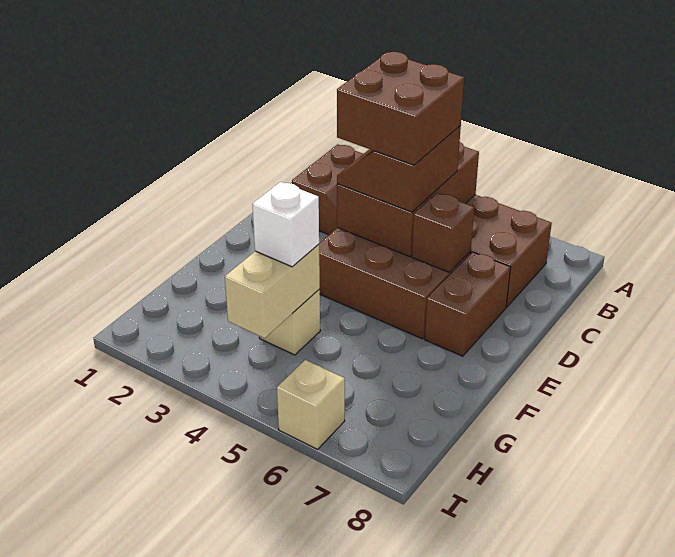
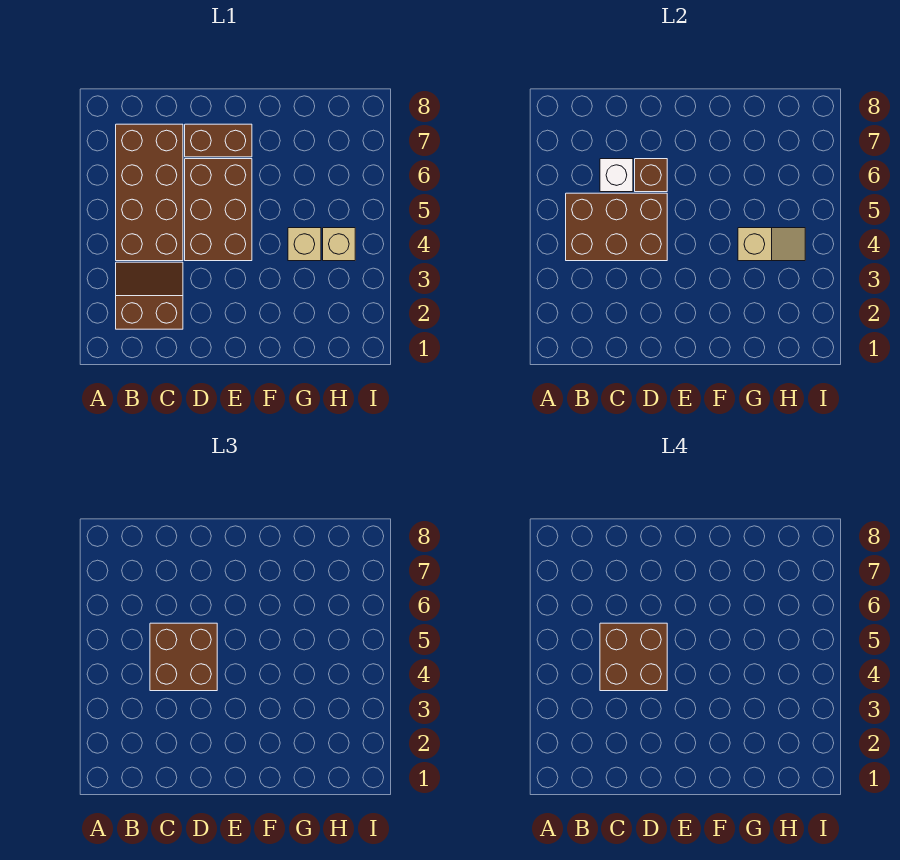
brown slope C4:D5 level 3 top 5 -> brown brick C4:D5 level 3
tan brick G4:H4 level 2 -> tan slope G4:H4 level 2 top G
white brick G4 level 3 -> white brick C6 level 2
tan brick I6 level 1 -> tan brick H4 level 1

